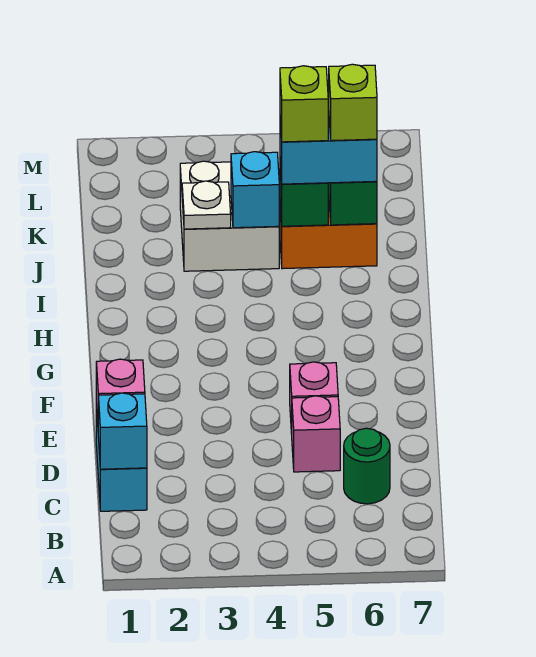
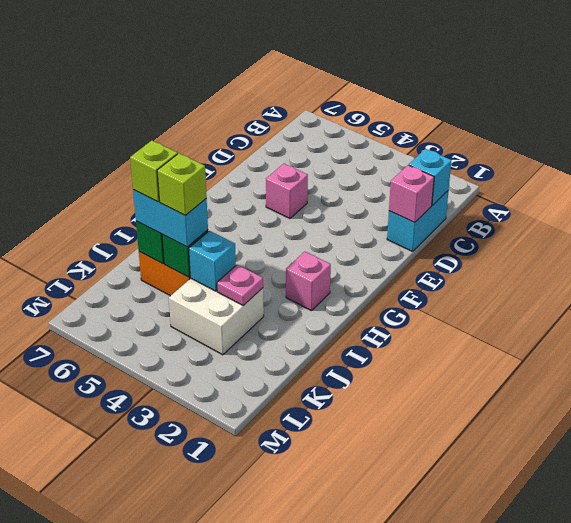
green round brick C6 level 1 -> none
pink brick D5 level 1 -> pink brick H2 level 1
white plate J3 level 2 -> pink plate J3 level 2

